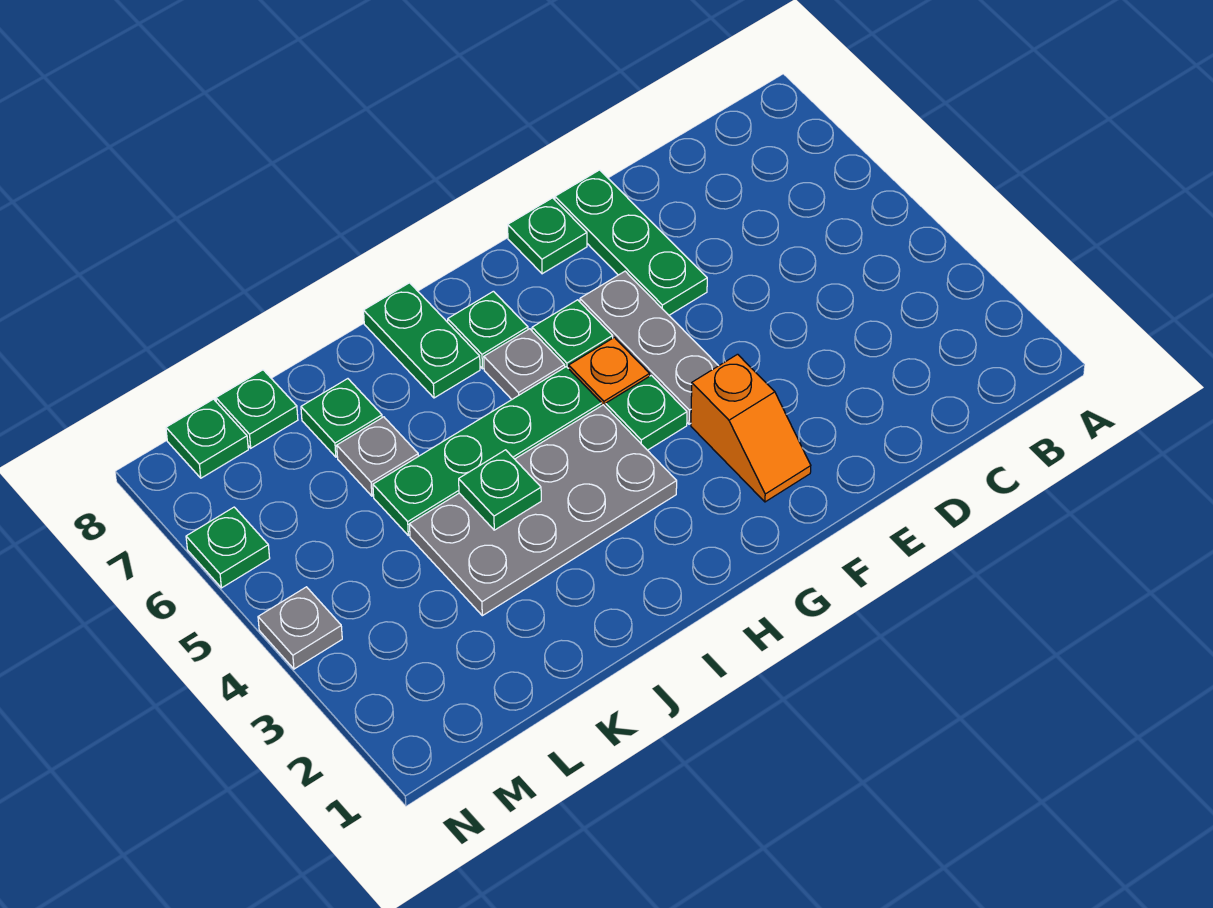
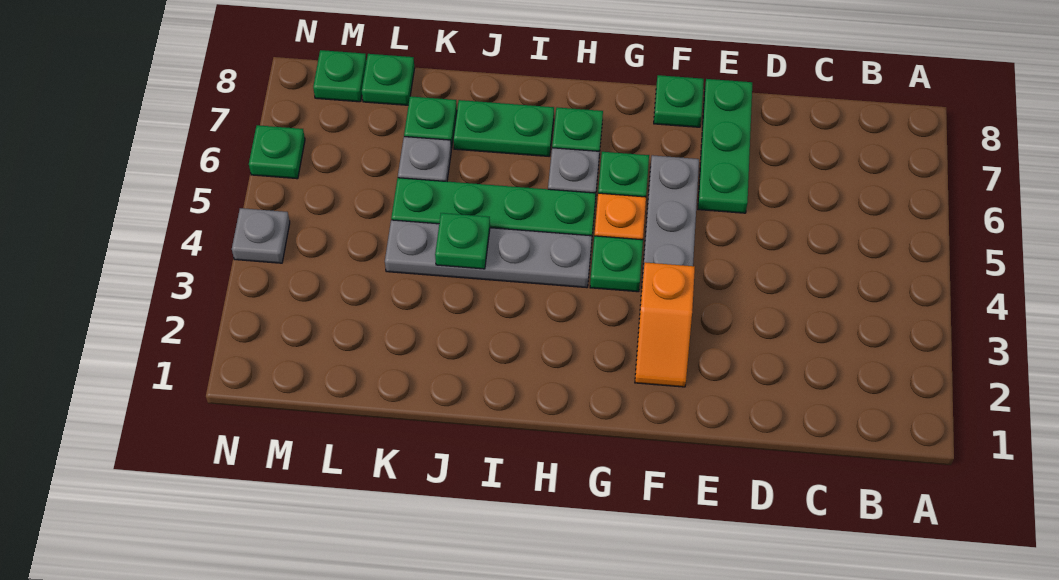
grey plate H3:K4 level 1 -> grey plate H4:K4 level 1
green plate I7:I8 level 1 -> green plate I7:J7 level 1

